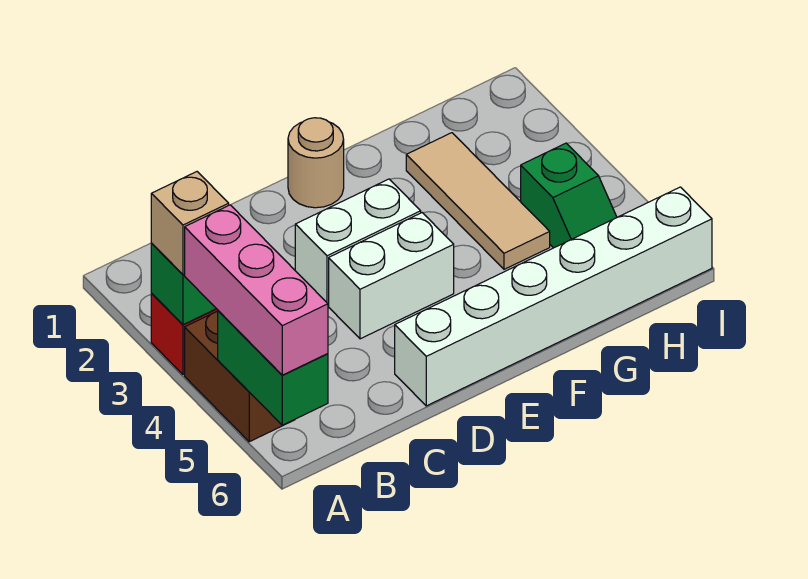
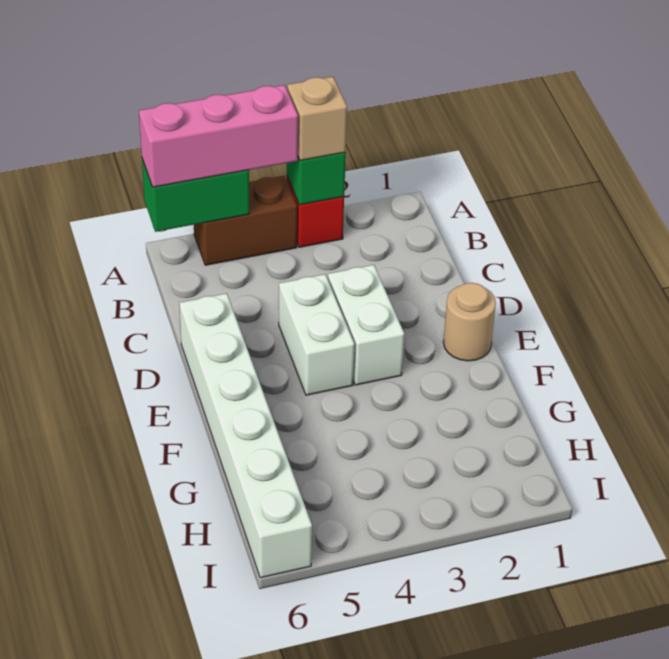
tan tile G2:G4 level 1 -> none
green slope H4:H5 level 1 top 4 -> none

